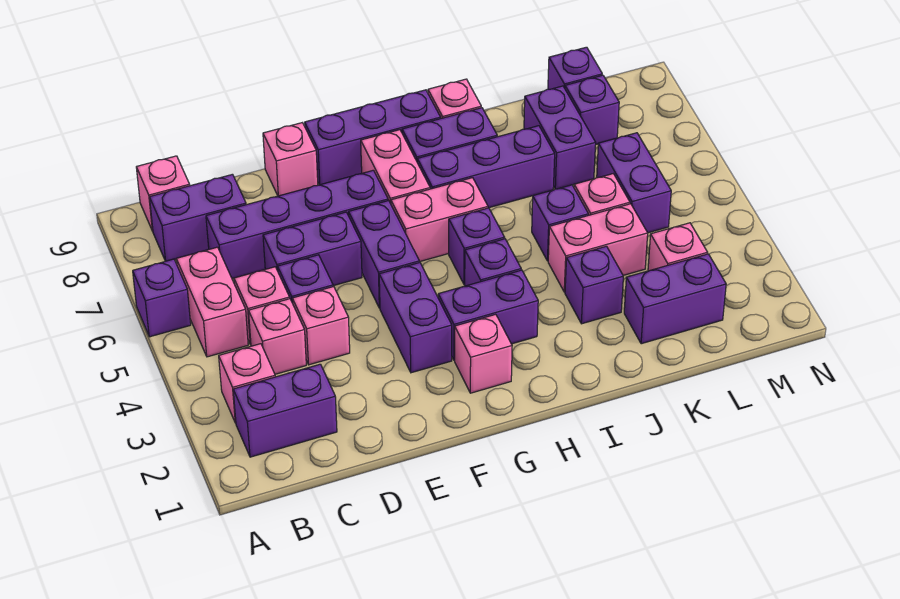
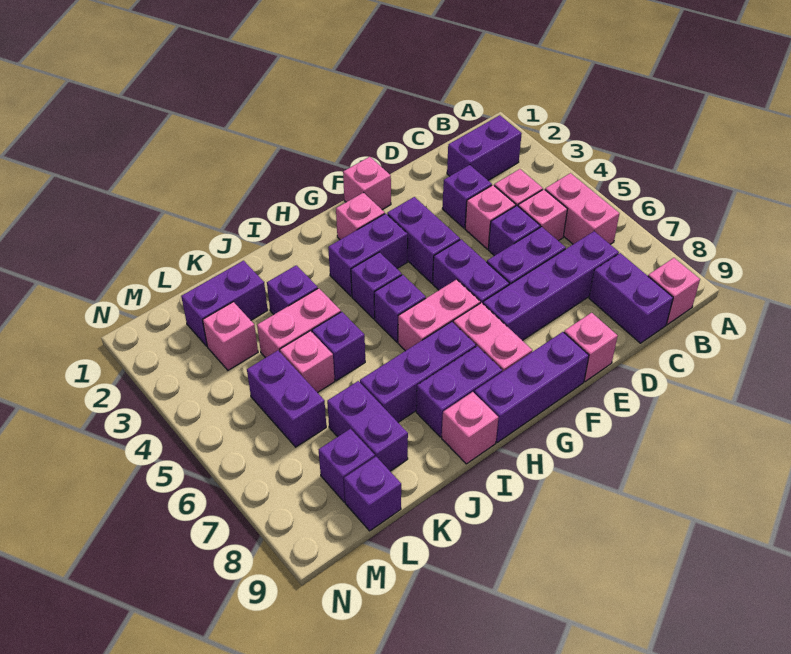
purple brick A6 level 1 -> purple brick D3 level 1
pink brick B3 level 1 -> pink brick F1 level 1
purple brick B8:C8 level 1 -> purple brick C8:C9 level 1

